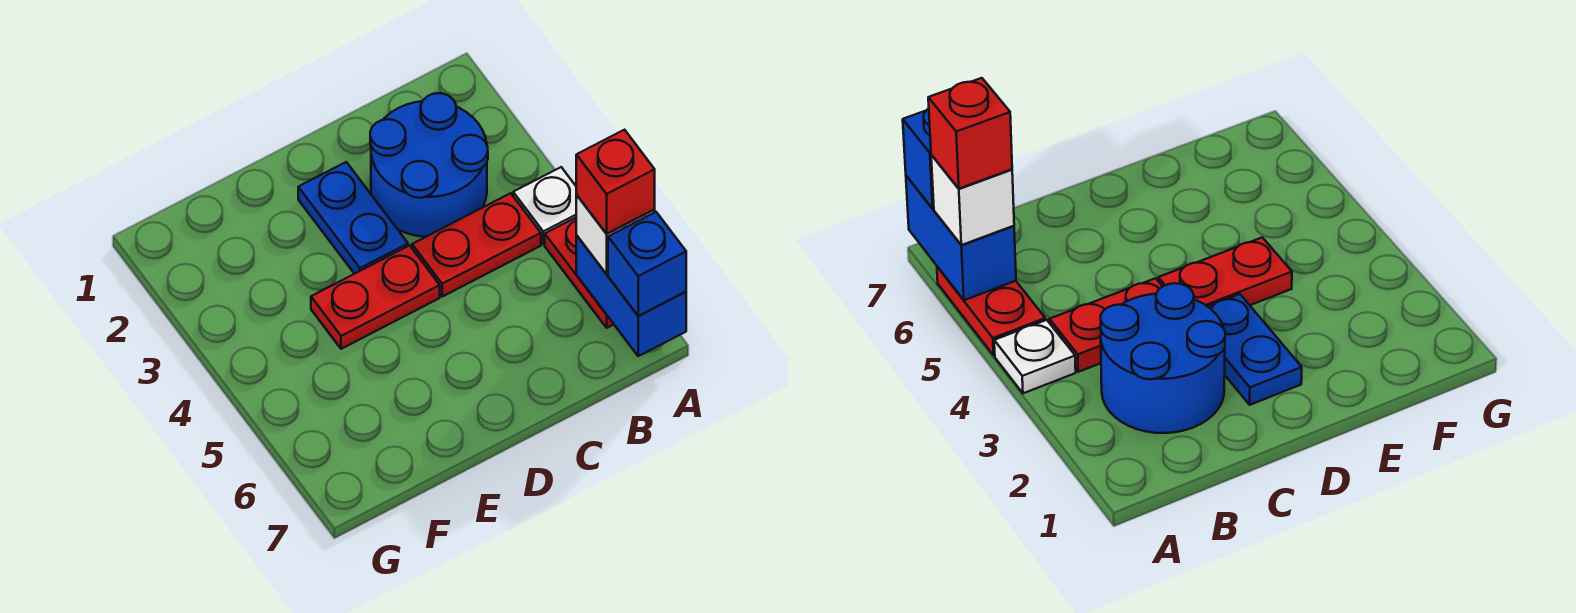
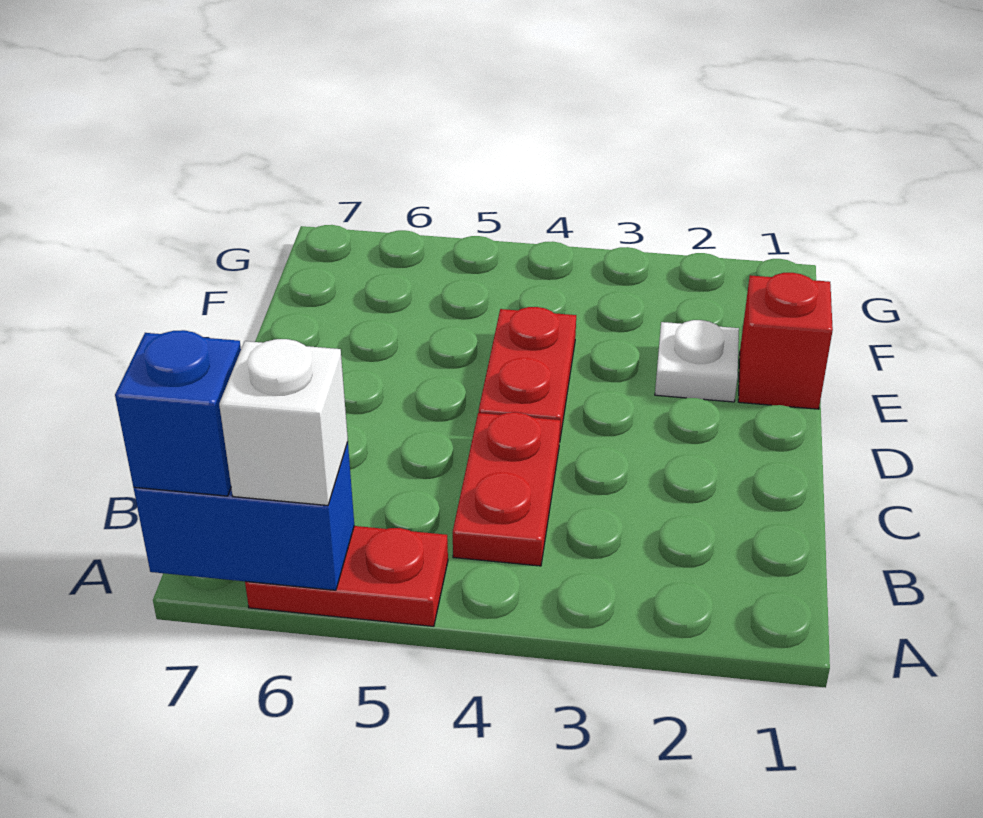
white plate A4 level 1 -> white plate E2 level 1
red brick A6 level 4 -> red brick E1 level 1
blue round brick B2:C3 level 1 -> none
blue plate D2:D3 level 1 -> none

